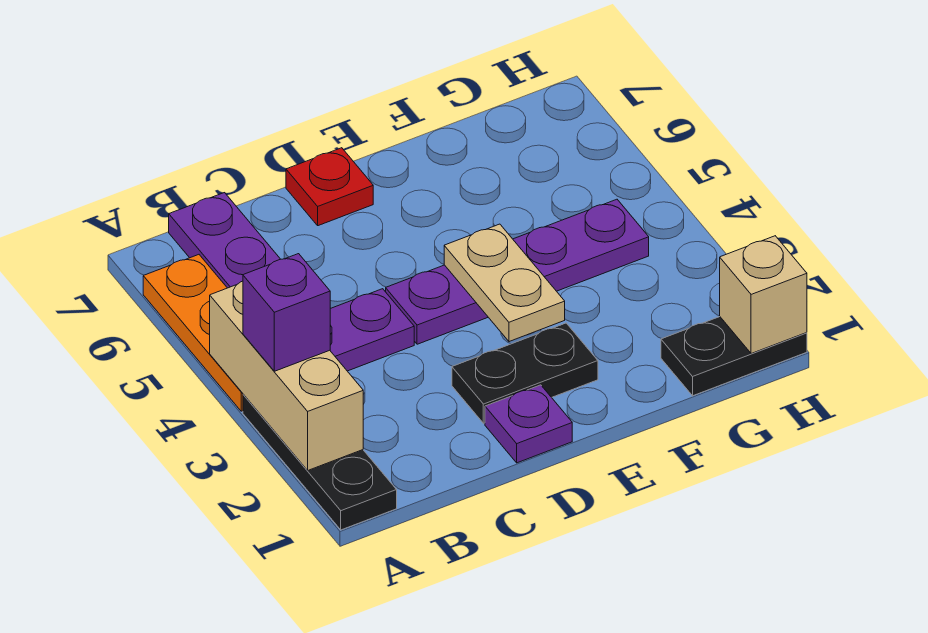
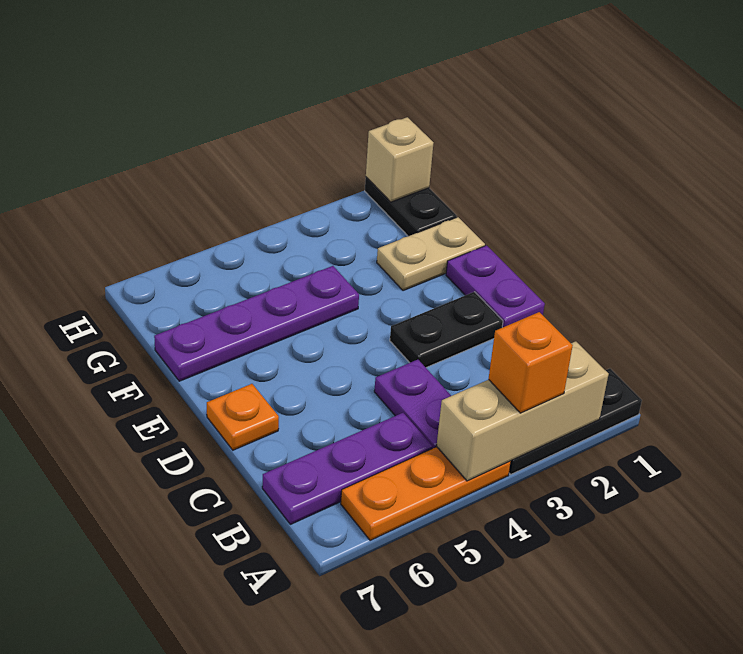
purple brick A3 level 3 -> orange brick A3 level 3
purple plate D1 level 1 -> purple plate D1:E1 level 1
black plate D2:E2 level 1 -> black plate D2:D3 level 1
purple plate D4:G4 level 1 -> purple plate F4:F7 level 1
red plate D7 level 1 -> orange plate D7 level 1
tan plate E3:E4 level 2 -> tan plate F1:F2 level 1

